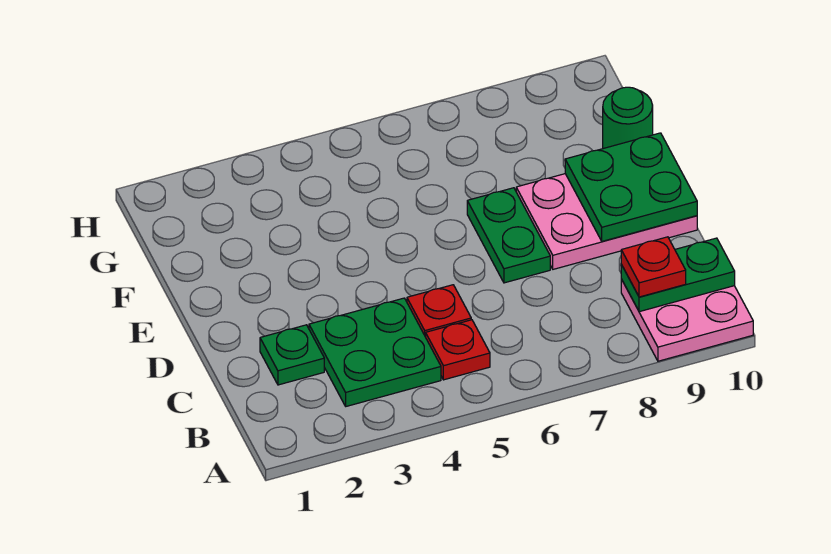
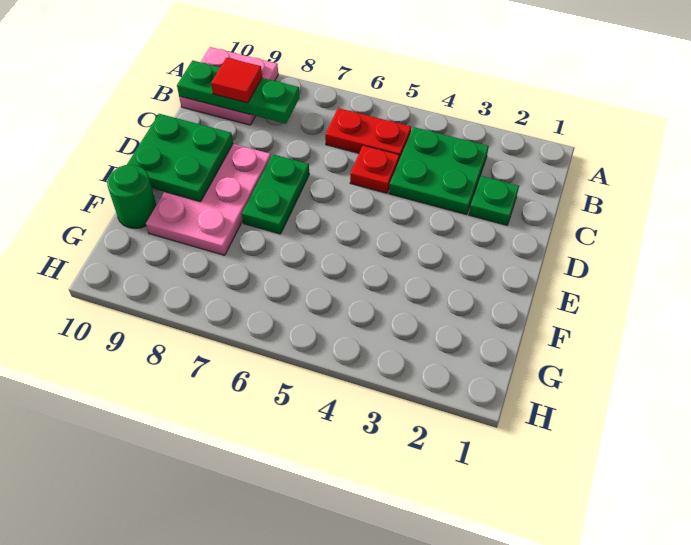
red plate B5 level 1 -> red plate B5:B6 level 1
green plate B9:B10 level 2 -> green plate B8:B10 level 2
red plate B9 level 3 -> red tile B9 level 3
pink plate D8:E10 level 1 -> pink plate D8:F9 level 1

